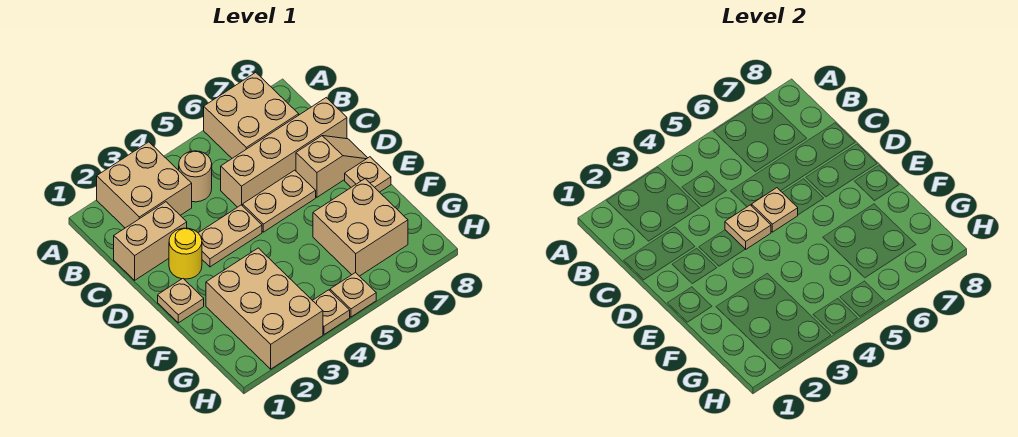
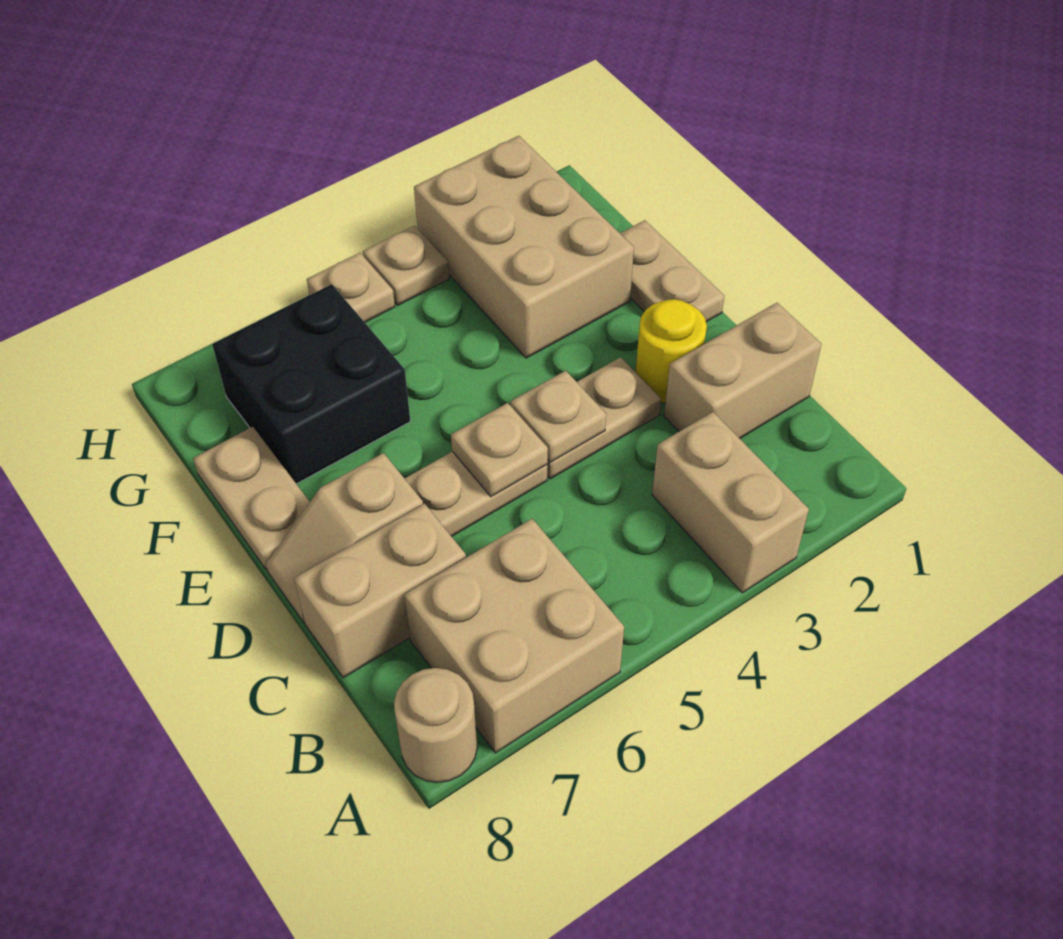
tan brick A2:B3 level 1 -> tan brick A3:B3 level 1
tan round brick B4 level 1 -> tan round brick A8 level 1
tan brick C5:C8 level 1 -> tan brick C7:C8 level 1
tan plate E1 level 1 -> tan plate E1:F1 level 1
tan plate E8 level 1 -> tan plate E8:F8 level 1
tan brick F6:G7 level 1 -> black brick F6:G7 level 1

